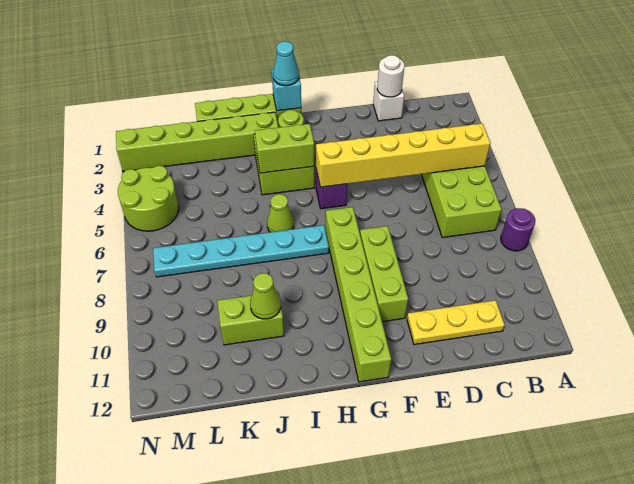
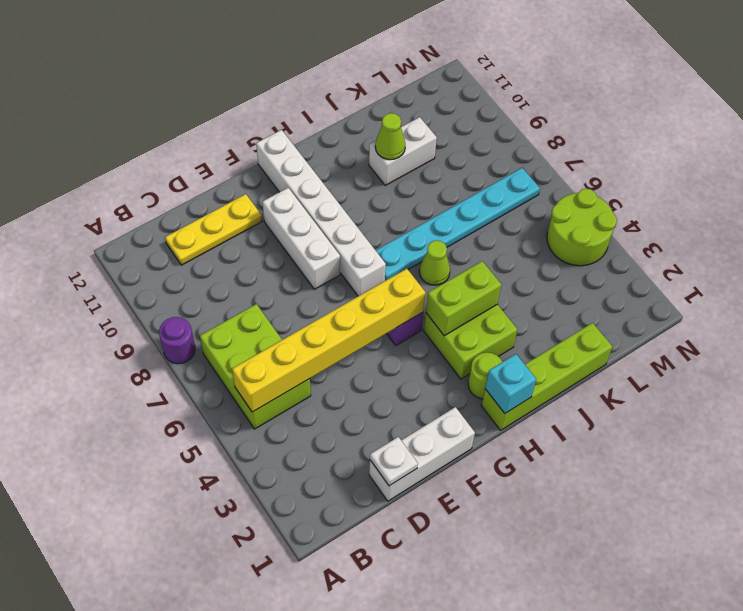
white brick D1 level 1 -> white brick D1:F1 level 1
white round brick D1 level 2 -> white plate D1 level 2
lime brick F8:F10 level 1 -> white brick F8:F10 level 1
lime brick G7:G12 level 1 -> white brick G7:G12 level 1
cyan cone H1 level 3 -> none
lime brick I2:N2 level 1 -> none
lime brick J10:K10 level 1 -> white brick J10:K10 level 1

